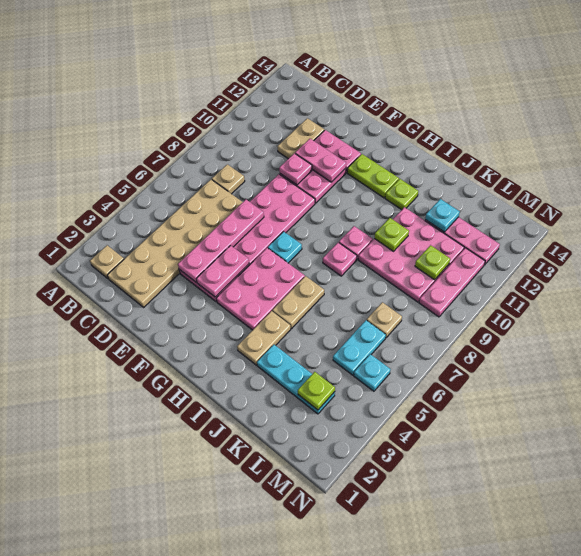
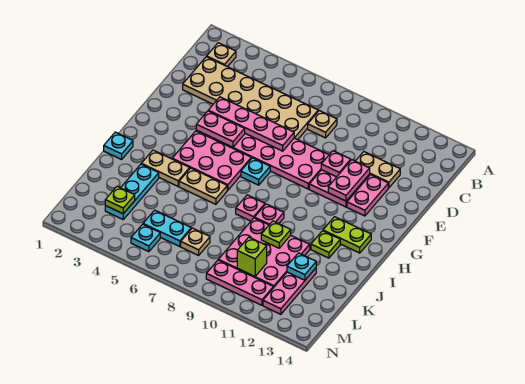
lime plate G12:H12 level 1 -> lime plate H12:H13 level 1
none -> cyan plate I1 level 1
lime plate L10 level 2 -> lime brick L10 level 2

